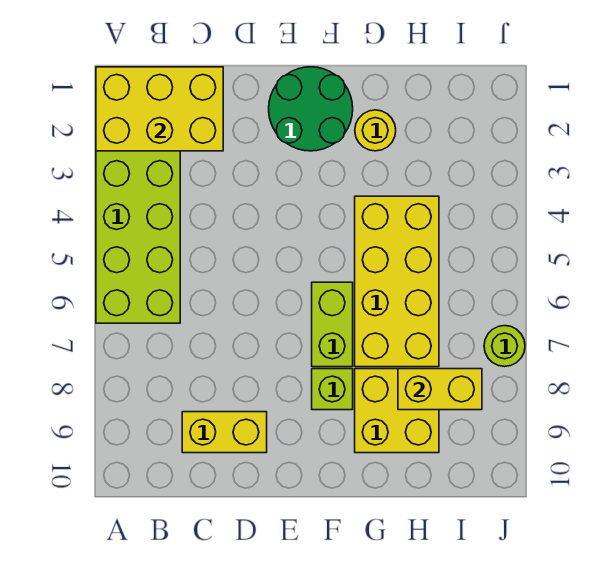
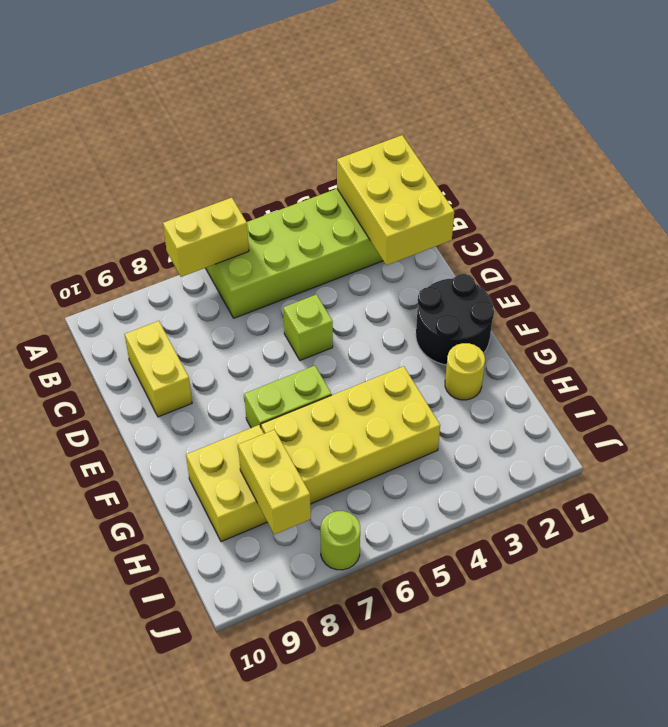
none -> yellow brick A6:A7 level 2
green round brick E1:F2 level 1 -> black round brick E1:F2 level 1
lime brick F8 level 1 -> lime brick D5 level 1

